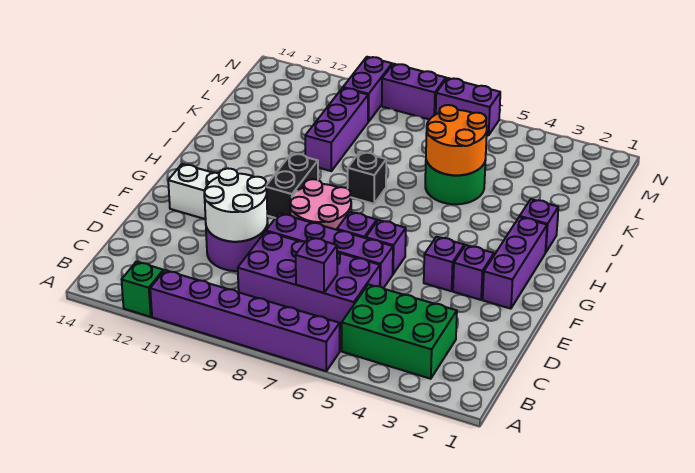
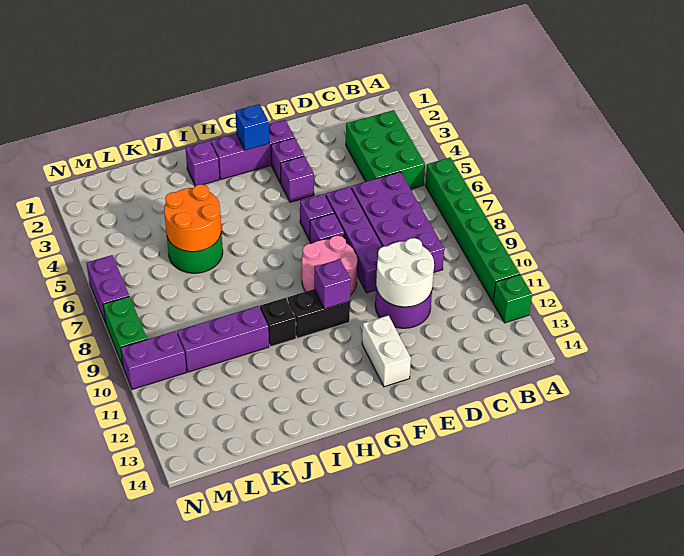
purple brick A6:A11 level 1 -> green brick A6:A11 level 1
purple brick C7 level 2 -> purple brick G10 level 2
none -> blue brick G2 level 2
black brick I8 level 1 -> black brick I10 level 1
purple brick N8:N9 level 1 -> green brick N8:N9 level 1

